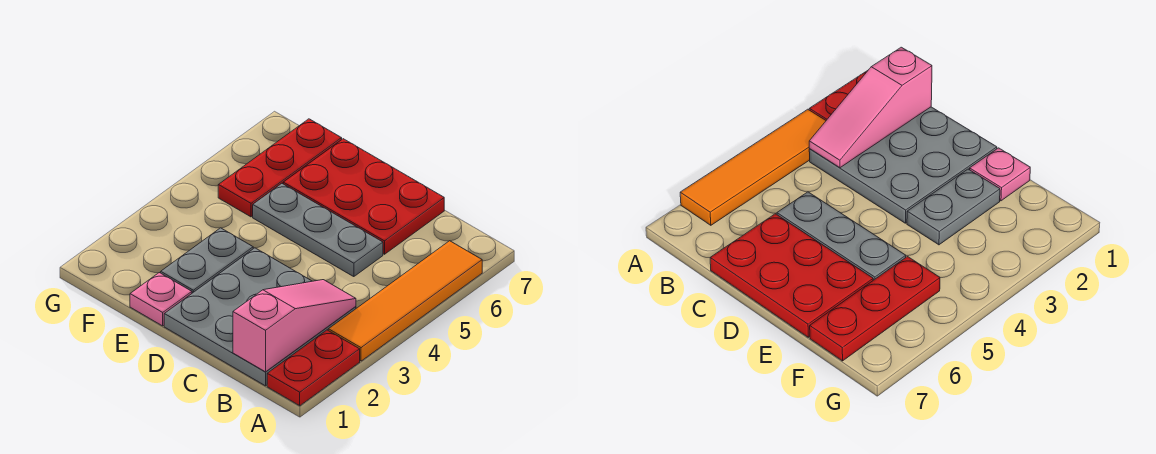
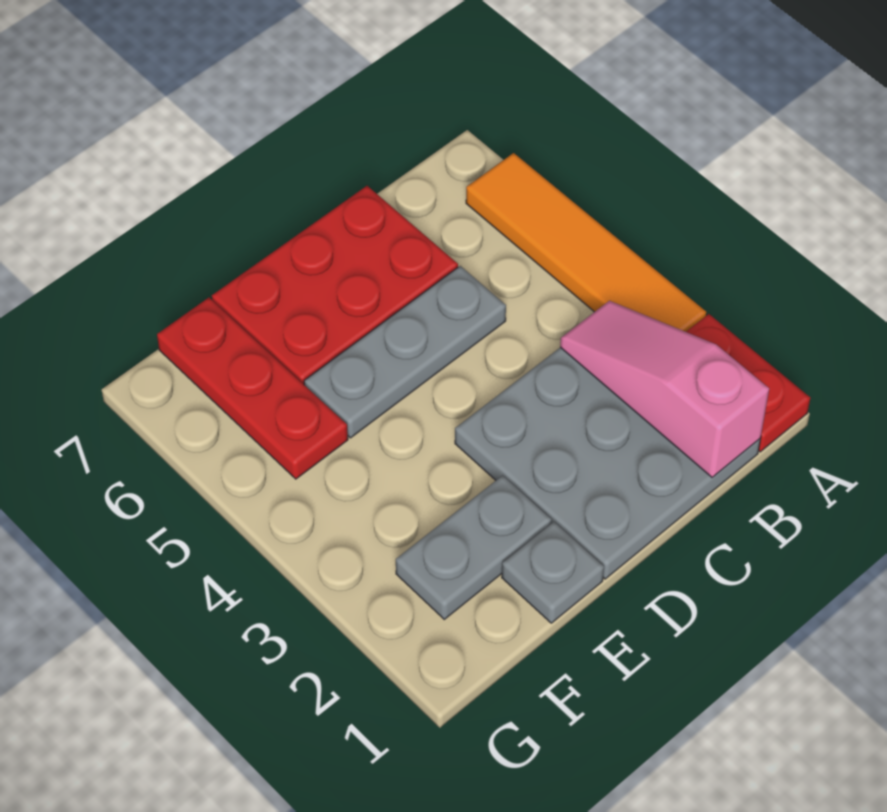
pink plate E1 level 1 -> grey plate E1 level 1
grey plate E2:E3 level 1 -> grey plate E2:F2 level 1

